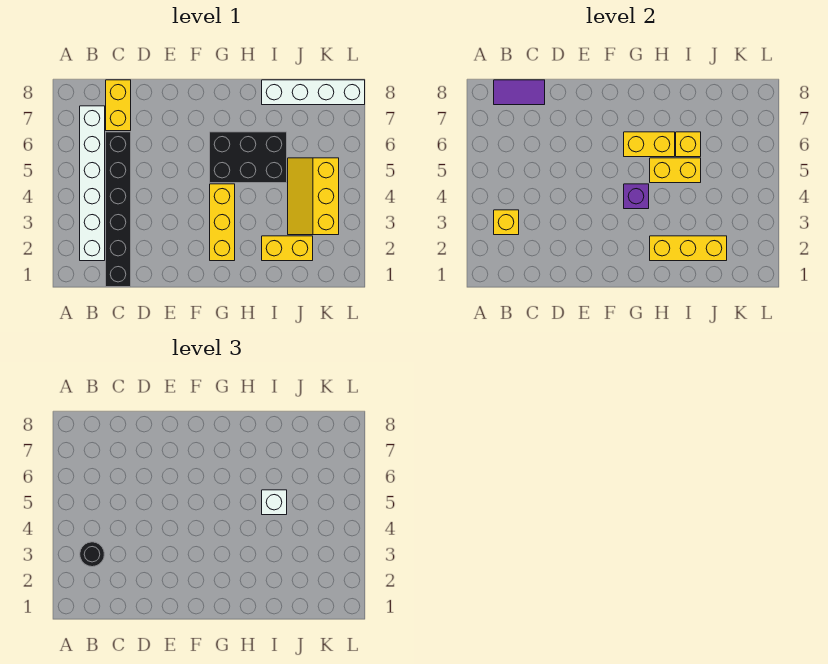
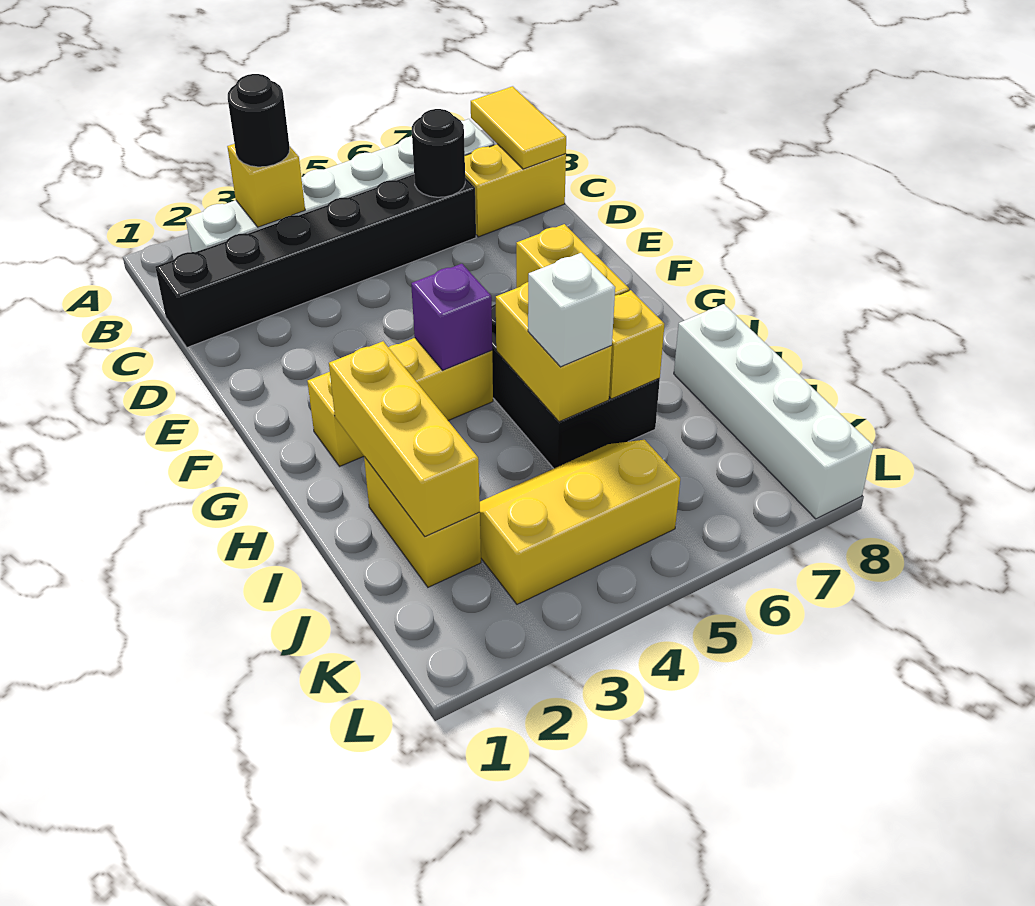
purple tile B8:C8 level 2 -> yellow tile B8:C8 level 2
none -> black round brick C6 level 2

